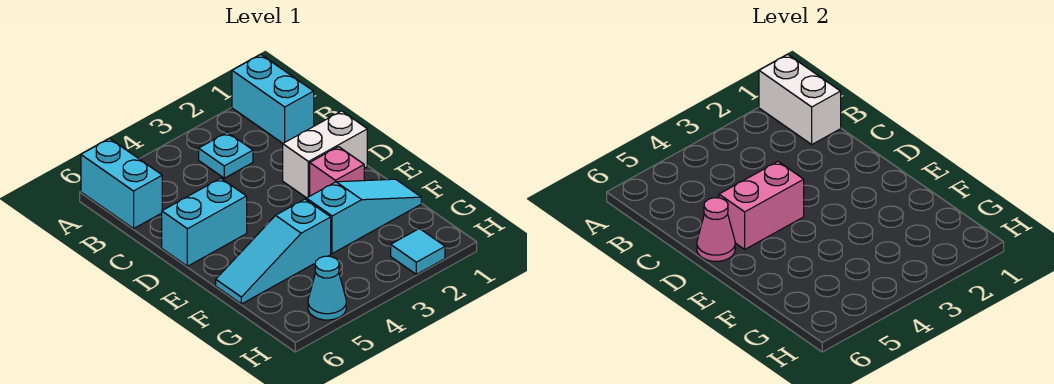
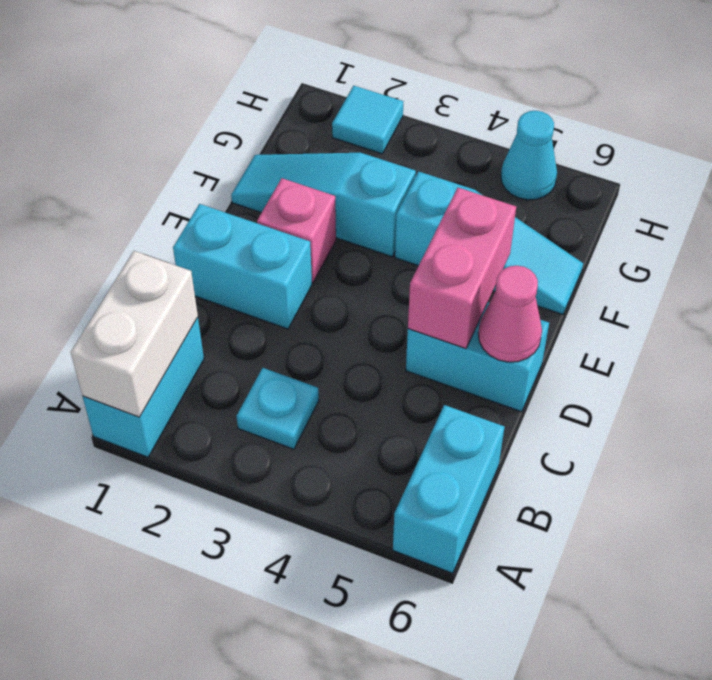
white brick D1:D2 level 1 -> cyan brick D1:D2 level 1
pink brick D4:D5 level 2 -> pink brick D5:E5 level 2

